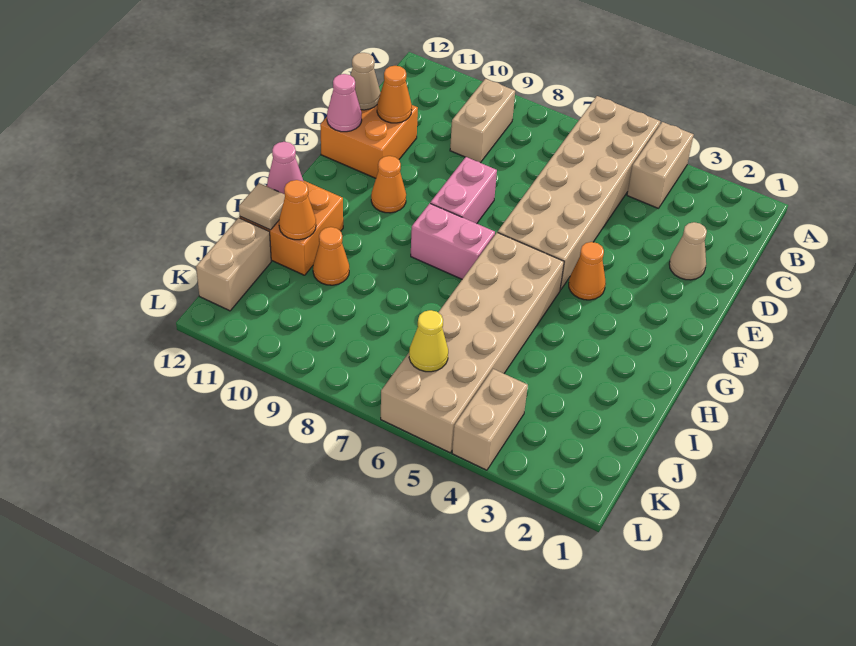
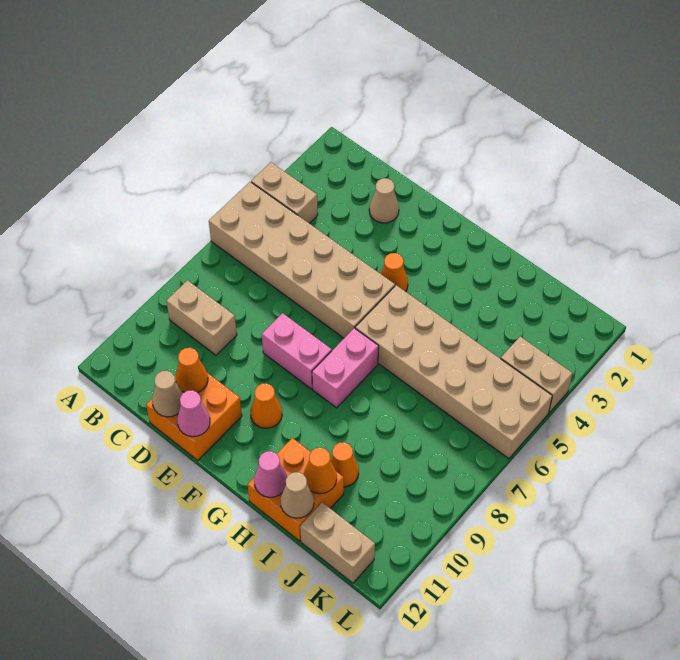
tan tile I12 level 2 -> tan cone I12 level 2
yellow cone K6 level 2 -> none

